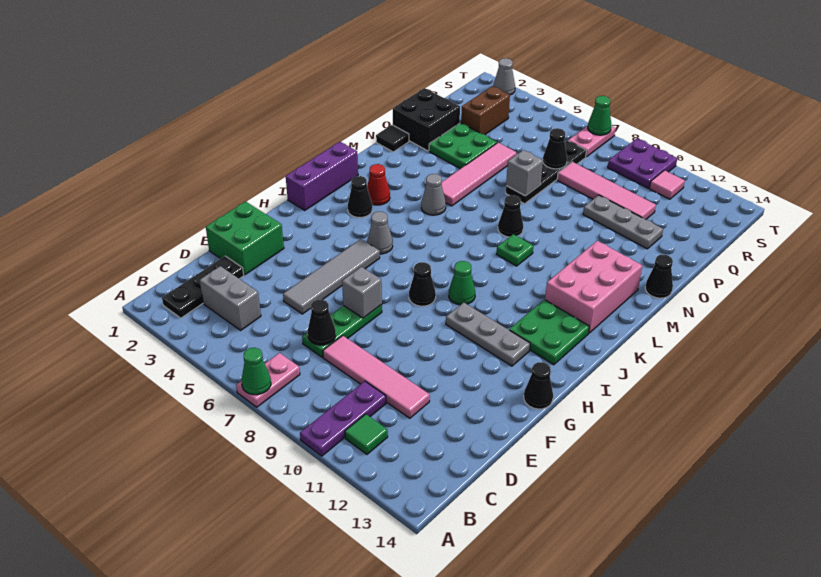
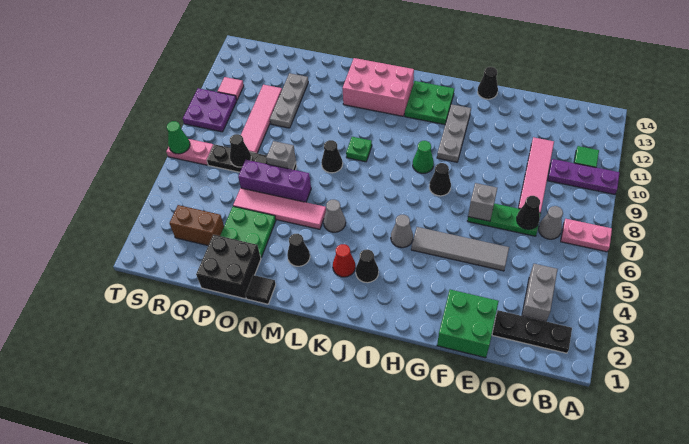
green cone A7 level 2 -> none
purple brick I1:K1 level 1 -> purple brick N6:P6 level 1
black cone N14 level 1 -> black cone M3 level 1
grey cone T2 level 1 -> grey cone C7 level 1

